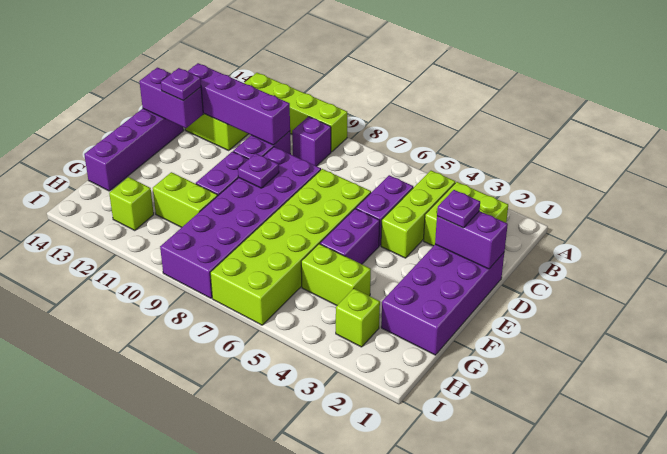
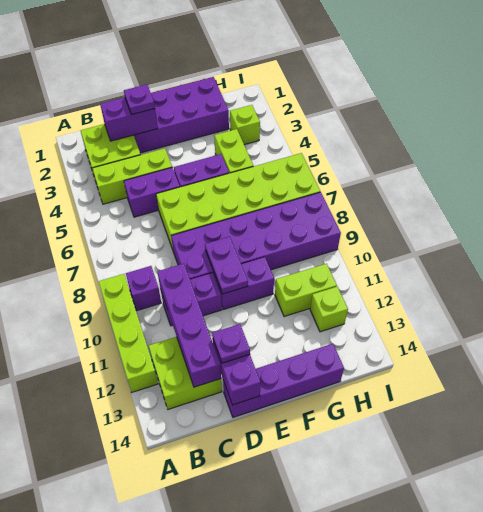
purple brick D1:D2 level 2 -> purple brick C2:D2 level 2
purple plate E9 level 2 -> purple plate E9:E10 level 2
lime brick G10:G11 level 1 -> lime brick G11:H11 level 1

